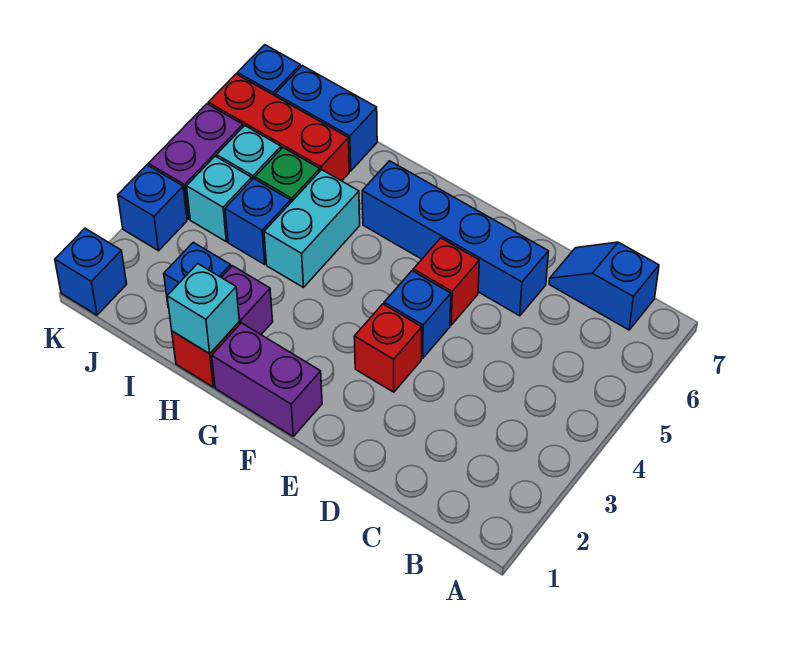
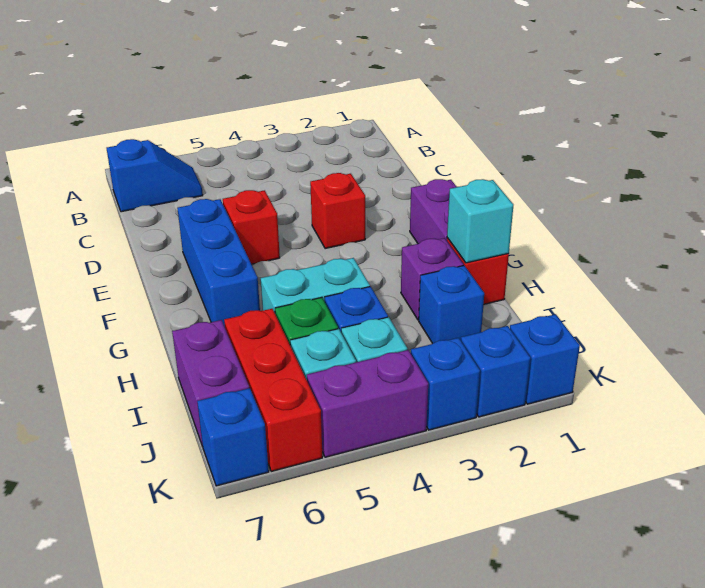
blue slope B7:C7 level 1 top B -> blue slope B6:B7 level 1 top 7
blue brick D6:G6 level 1 -> blue brick E6:G6 level 1
blue brick E4 level 1 -> blue brick K2 level 1
blue brick I7:J7 level 1 -> purple brick I7:J7 level 1

